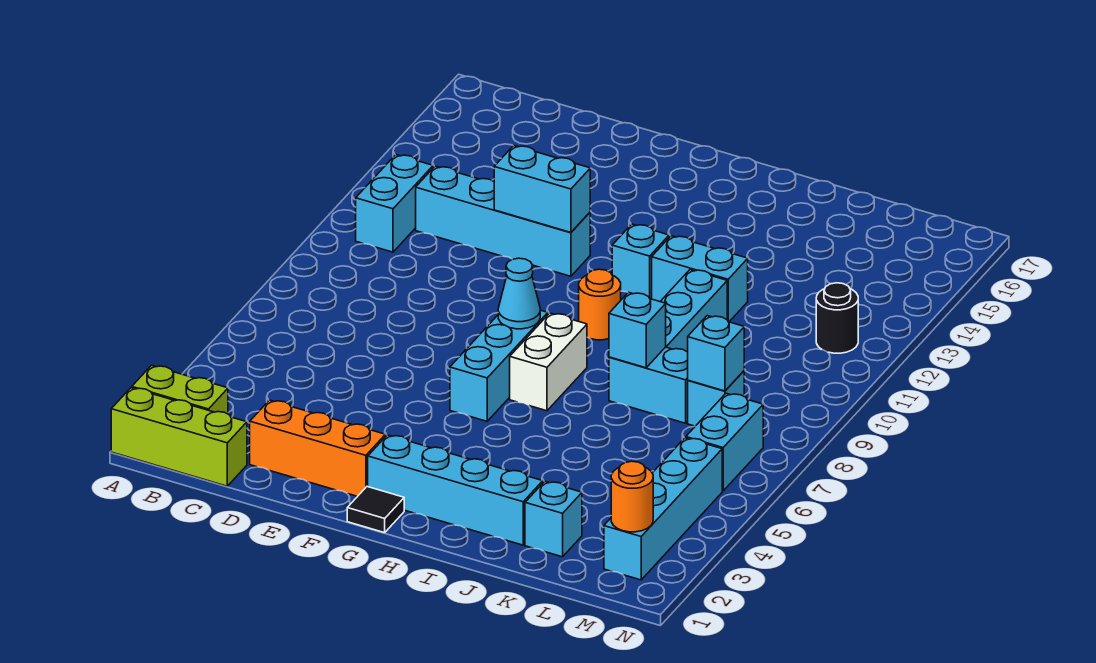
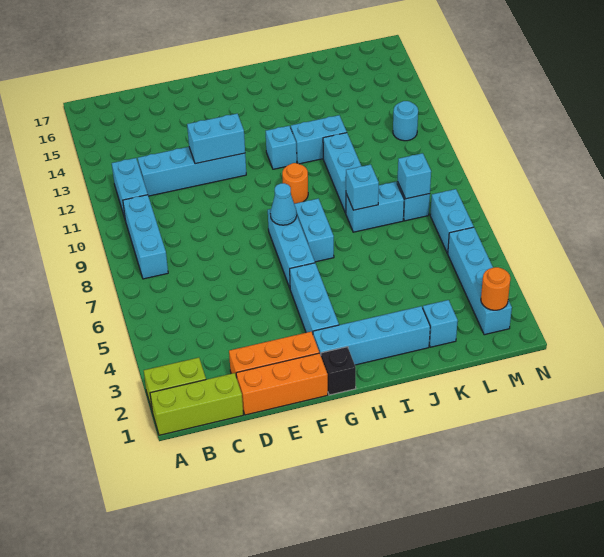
none -> cyan brick B8:B10 level 1
none -> orange brick D1:F1 level 1
black tile G1 level 1 -> black brick G1 level 1
none -> cyan brick G3:G5 level 1
white brick H7:H8 level 1 -> cyan brick H7:H8 level 1
black round brick M12 level 1 -> cyan round brick M12 level 1

